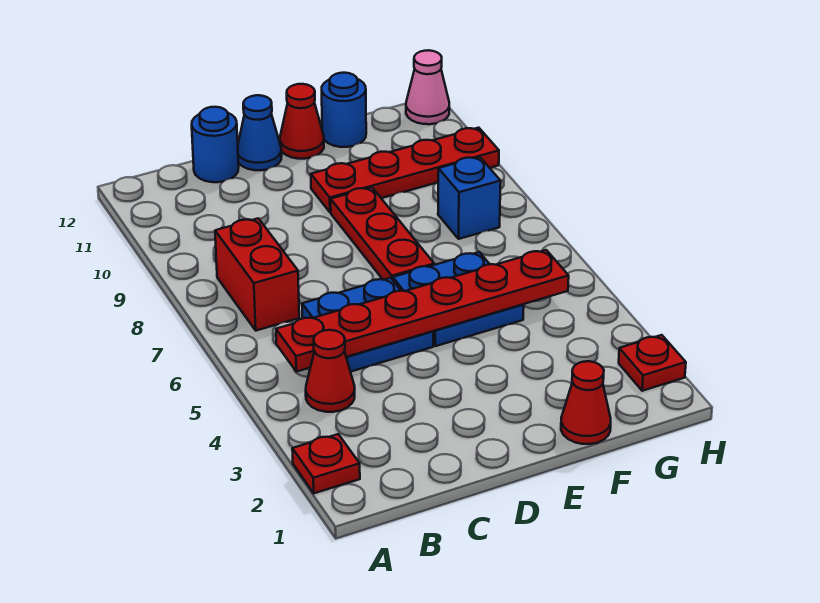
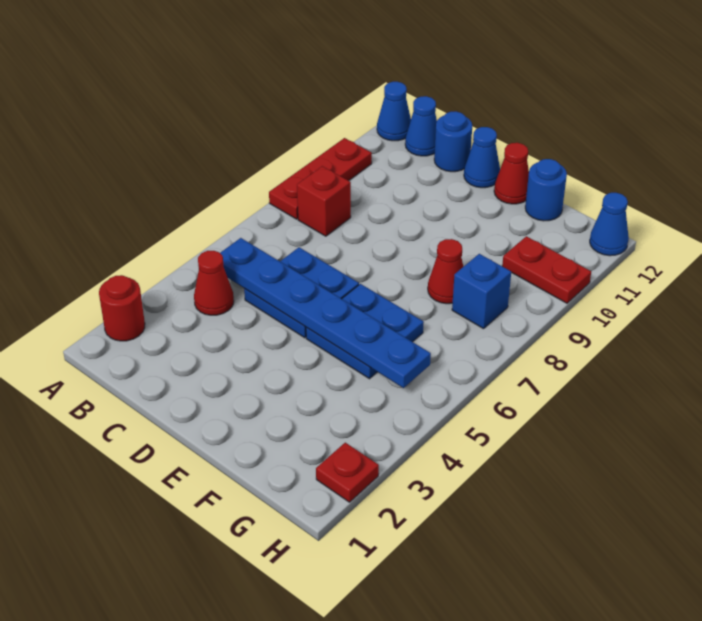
red plate A2 level 1 -> red round brick A2 level 1
none -> blue cone A12 level 1
red plate B5:G5 level 2 -> blue plate B5:G5 level 2
red brick B7:B8 level 1 -> red brick B8 level 1
none -> blue cone B12 level 1
red plate E7:E9 level 1 -> red plate A8:A10 level 1
red plate E10:H10 level 1 -> red plate G10:H10 level 1
red cone F1 level 1 -> red cone F8 level 1
pink cone H12 level 1 -> blue cone H12 level 1

